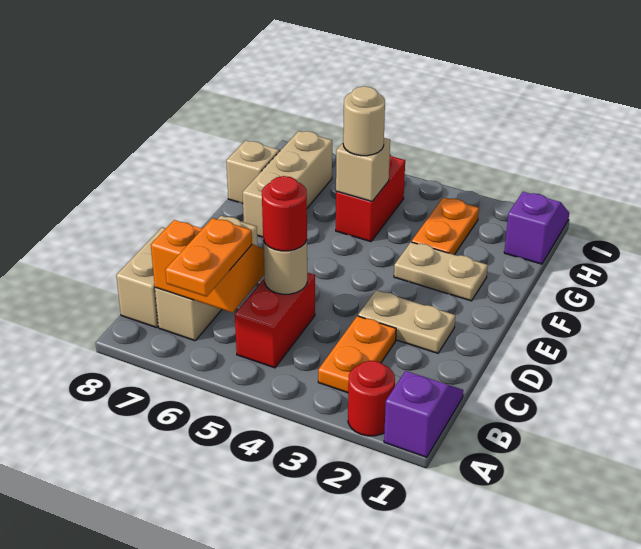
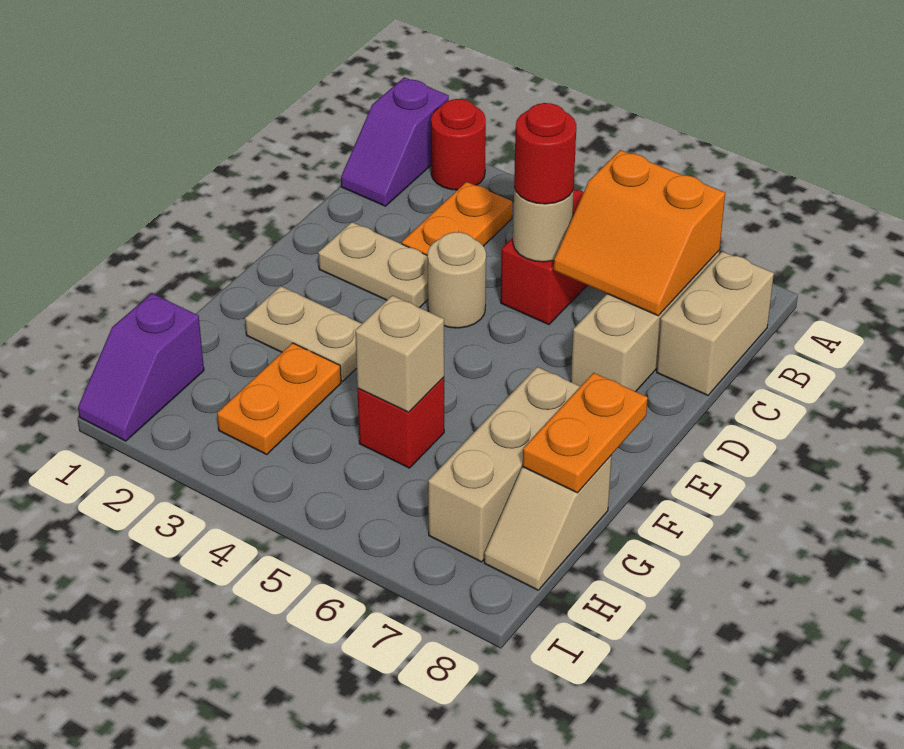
orange plate A6:B6 level 3 -> orange plate F8:G8 level 2
red brick G5:H5 level 1 -> red brick G5 level 1
tan round brick G5 level 3 -> tan round brick D4 level 1

